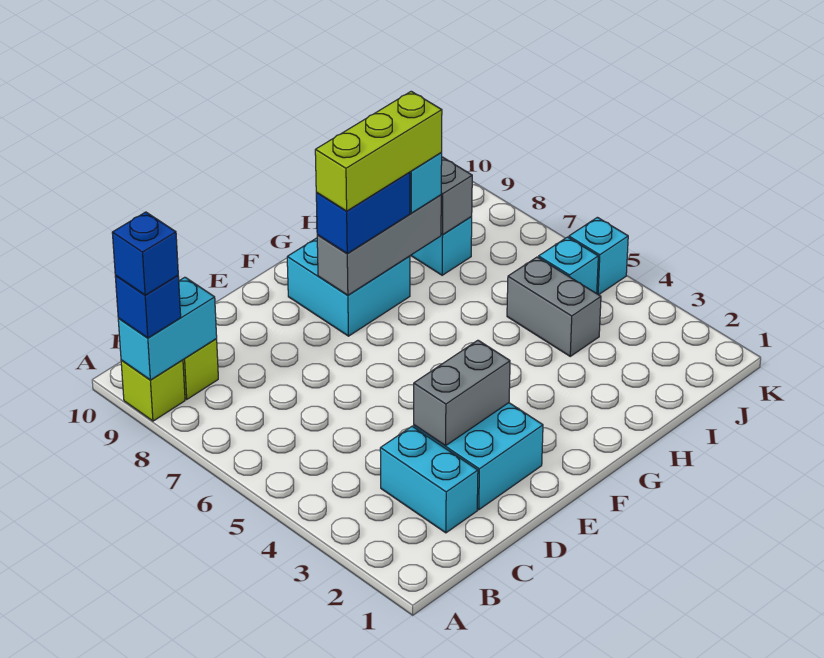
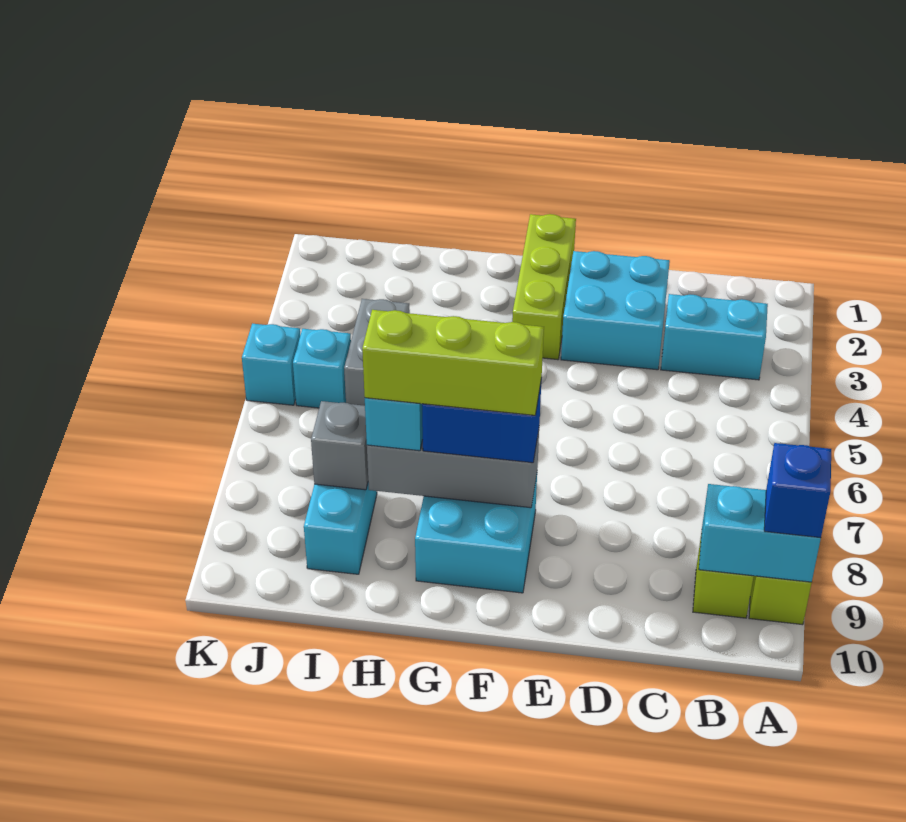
blue brick A9 level 4 -> none
cyan brick C2:C3 level 1 -> cyan brick B3:C3 level 1
grey brick D3:E3 level 2 -> none
none -> lime brick F1:F3 level 1

